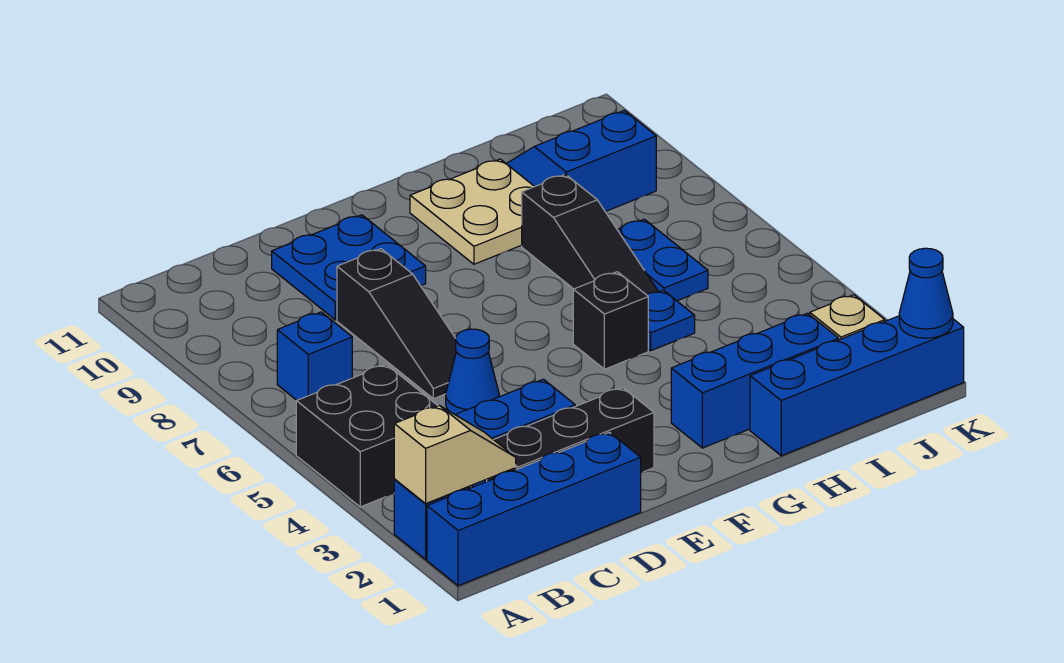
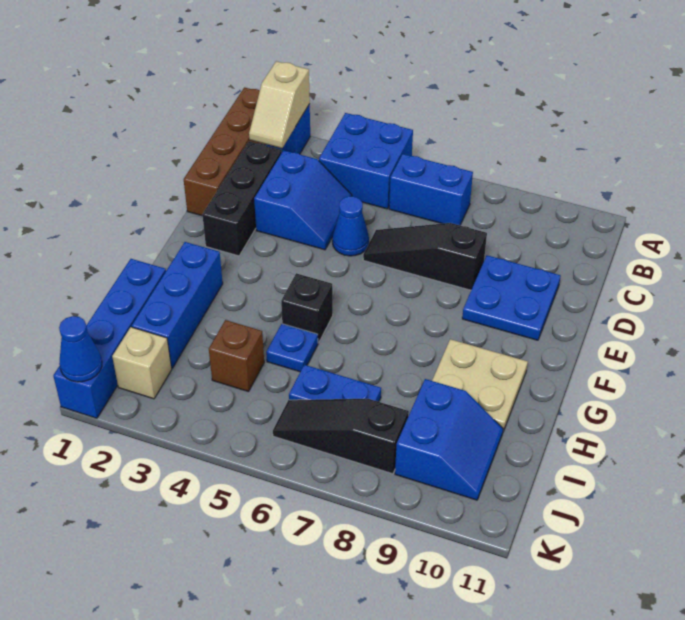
blue brick A1:D1 level 1 -> brown brick A1:D1 level 1
black brick A4:B5 level 1 -> blue brick A4:B5 level 1
blue brick B7 level 1 -> blue brick B6:B7 level 1
black slope H6:H8 level 1 top 8 -> black slope J6:J8 level 1 top 8
none -> brown brick I4 level 1

